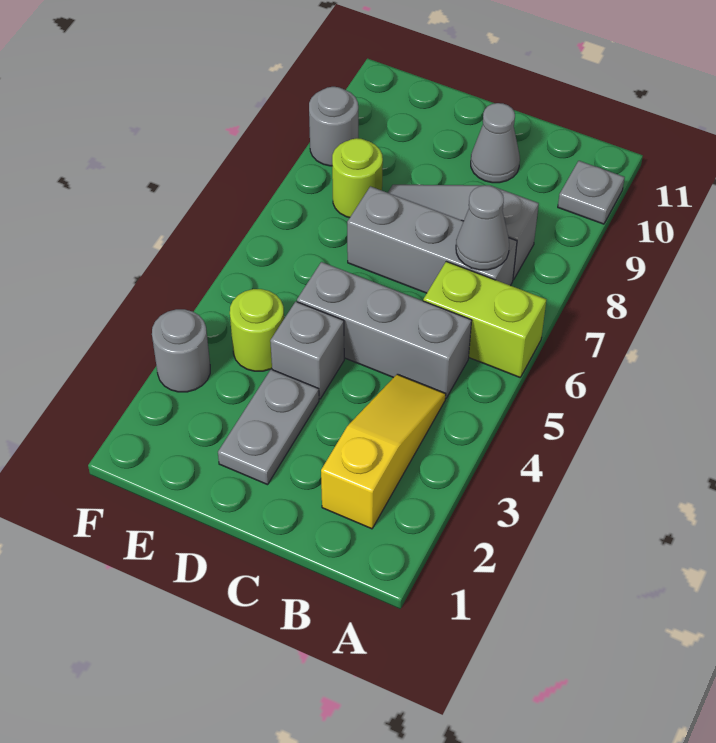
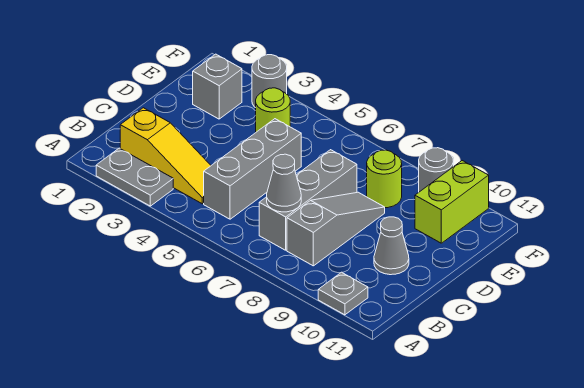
lime brick A6:B6 level 1 -> lime brick E10:F10 level 1
grey plate D2:D3 level 1 -> grey plate A2:A3 level 1
grey brick D4 level 1 -> grey brick E2 level 1

